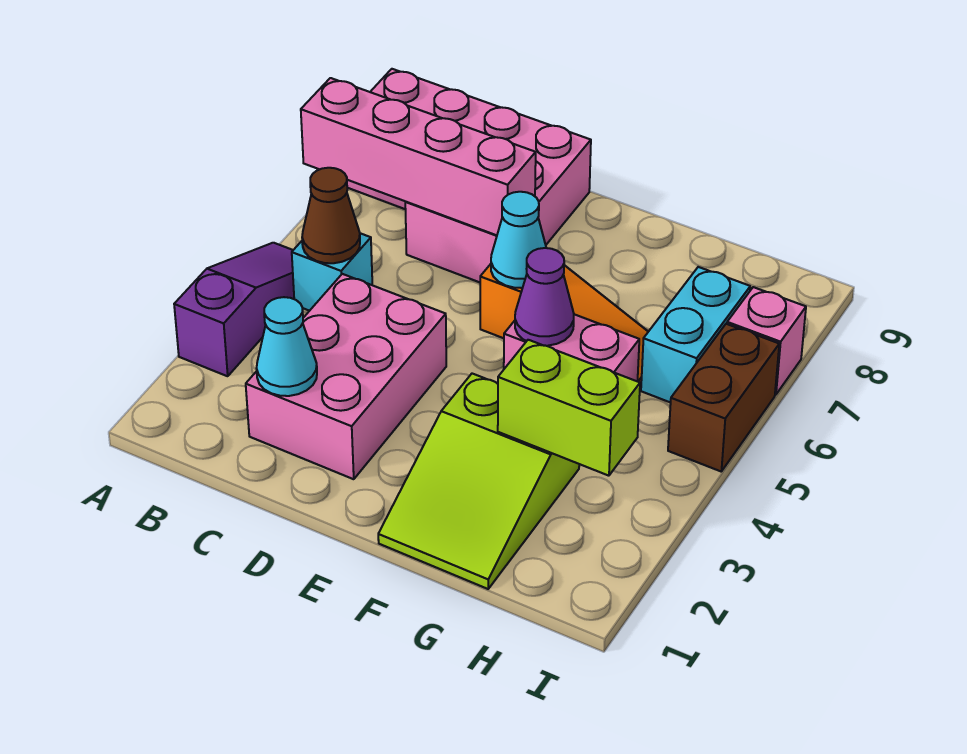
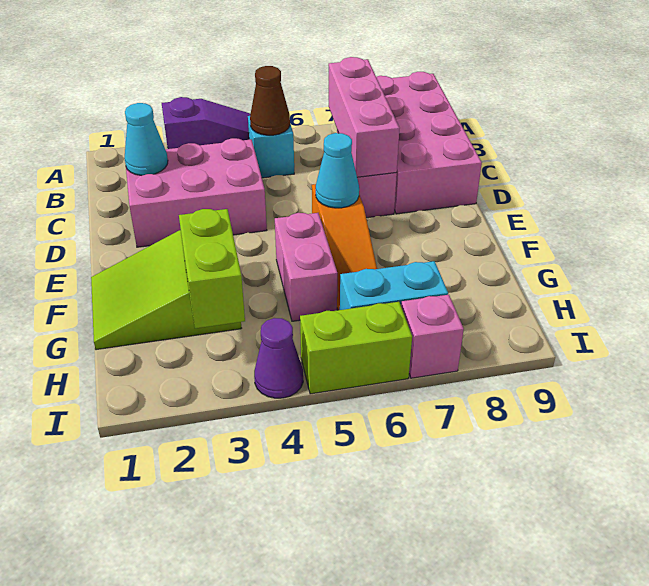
pink brick A7:D7 level 2 -> pink brick B7:D7 level 2
purple cone F5 level 2 -> purple cone I4 level 1
brown brick I5:I6 level 1 -> lime brick I5:I6 level 1

